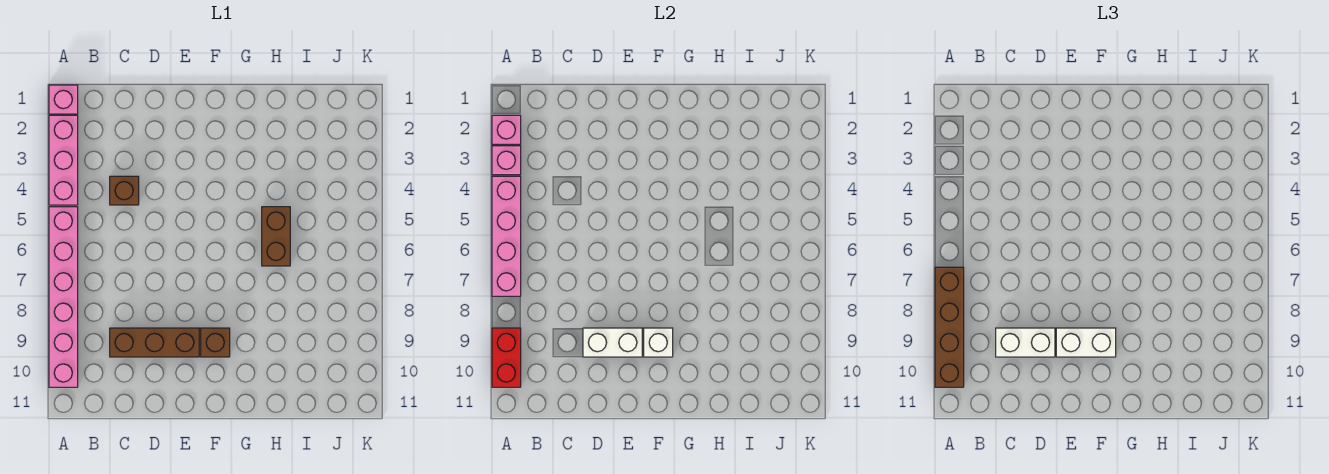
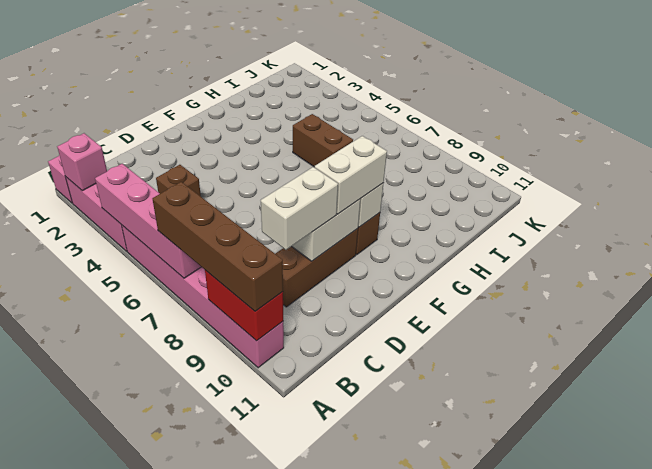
pink brick A3 level 2 -> none

